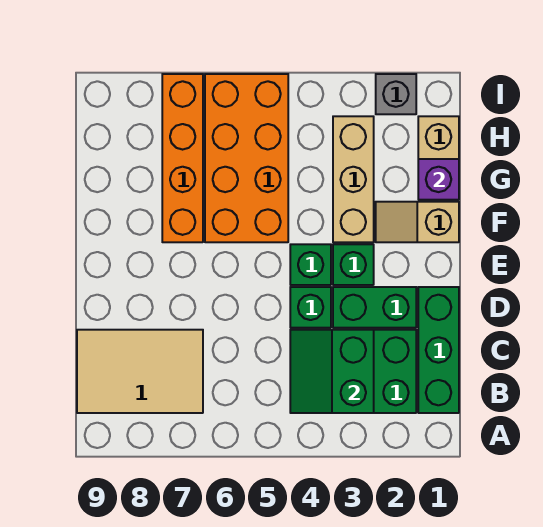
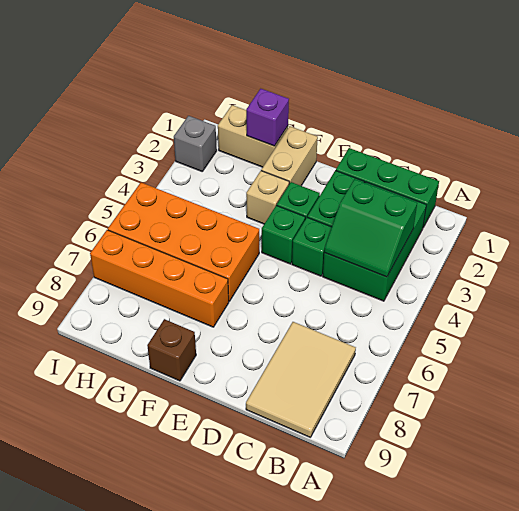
tan slope F1:F2 level 1 top 1 -> tan brick F1:F2 level 1
tan brick F3:H3 level 1 -> tan brick F3 level 1
none -> brown brick F9 level 1

